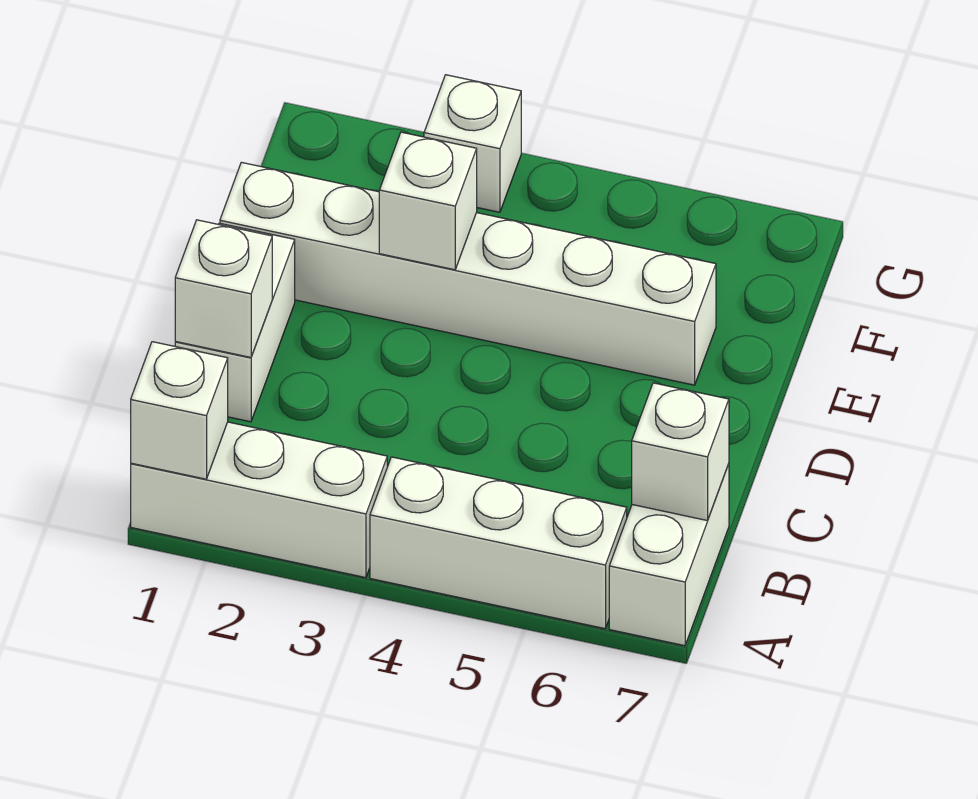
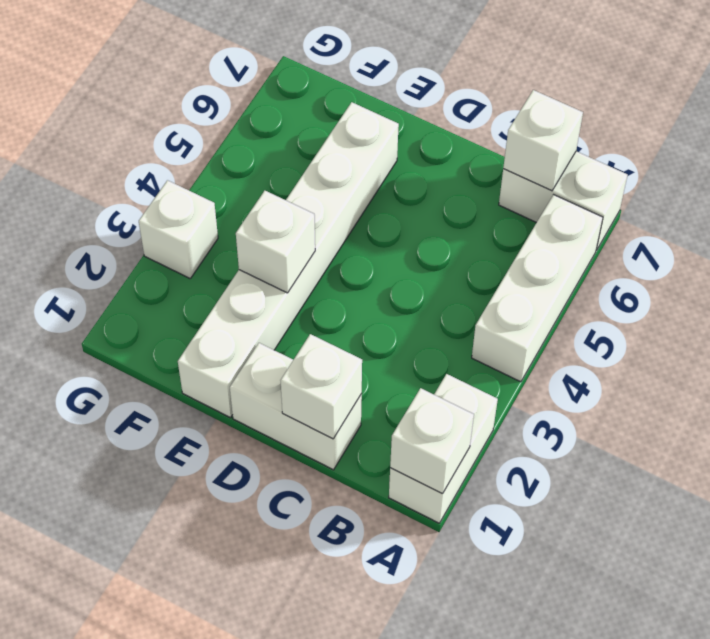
white brick A1:A3 level 1 -> white brick A1:A2 level 1

